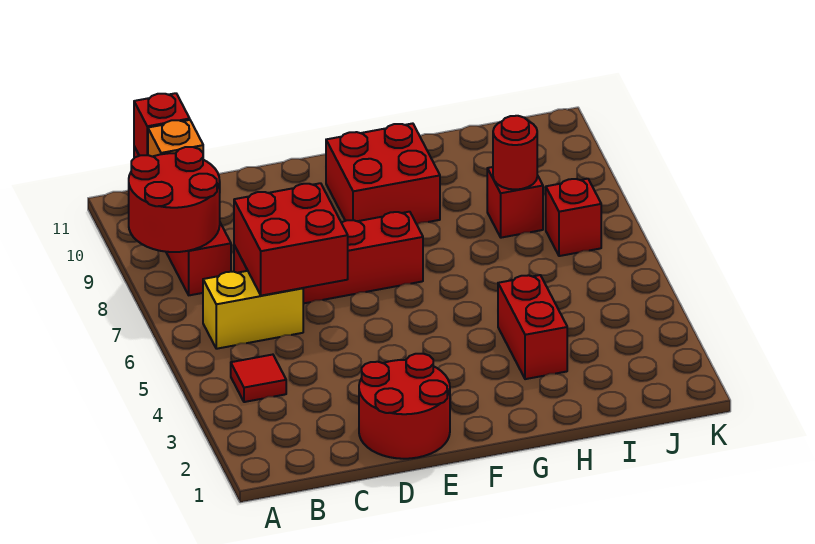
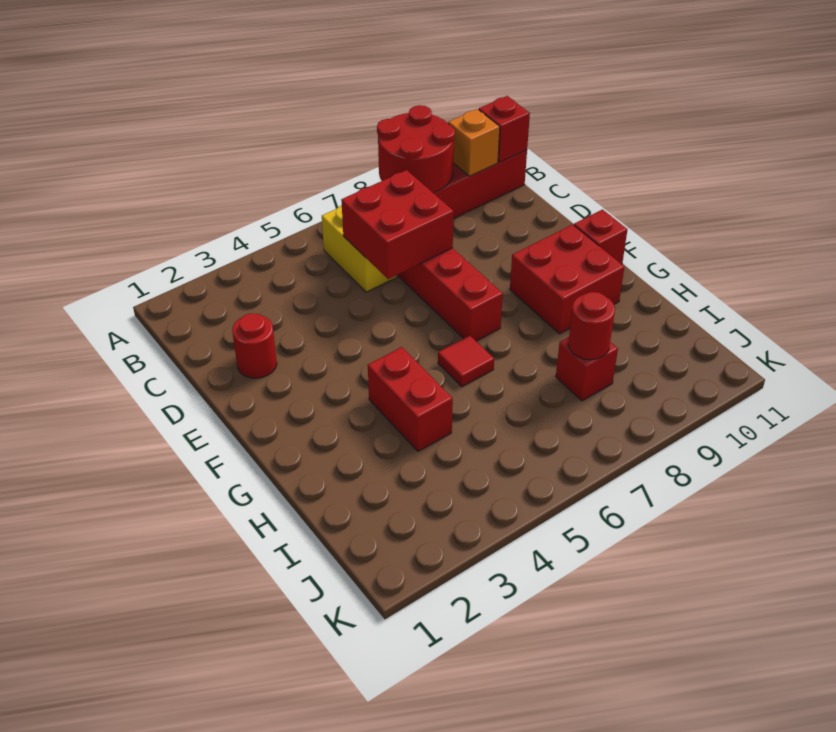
red tile B4 level 1 -> red tile G6 level 1
red round brick D1:E2 level 1 -> red round brick D2 level 1
red brick H3:H4 level 1 -> red brick G4:H4 level 1
red brick J7 level 1 -> red brick F11 level 1

